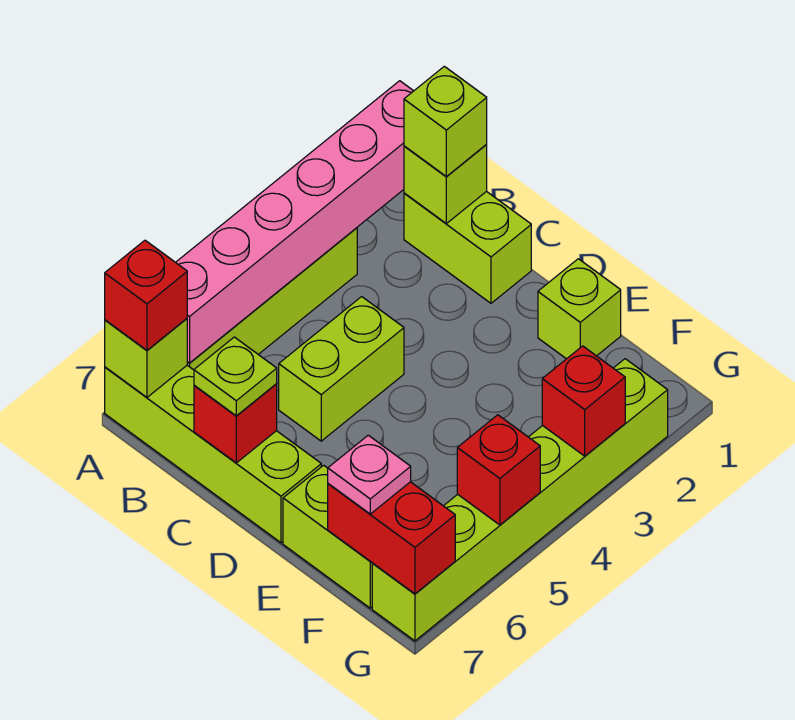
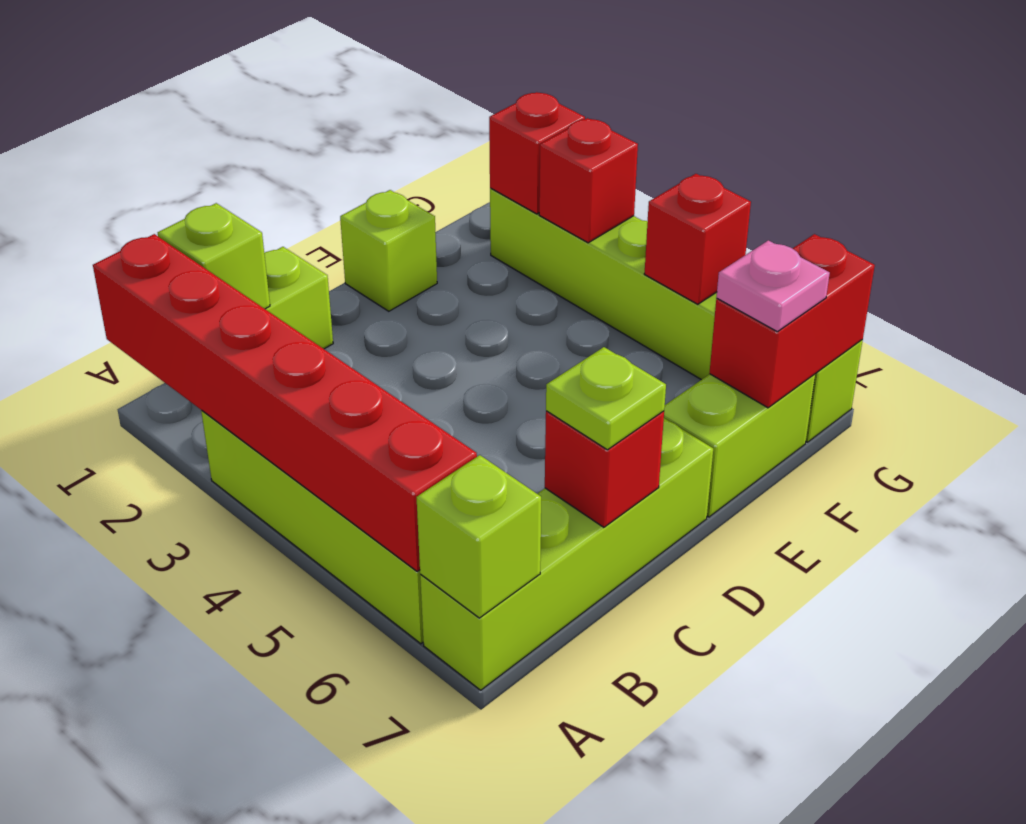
pink brick A1:A6 level 2 -> red brick A1:A6 level 2
red brick A7 level 3 -> red brick G2 level 2
lime brick B1 level 3 -> none
lime brick C4:C5 level 1 -> none

